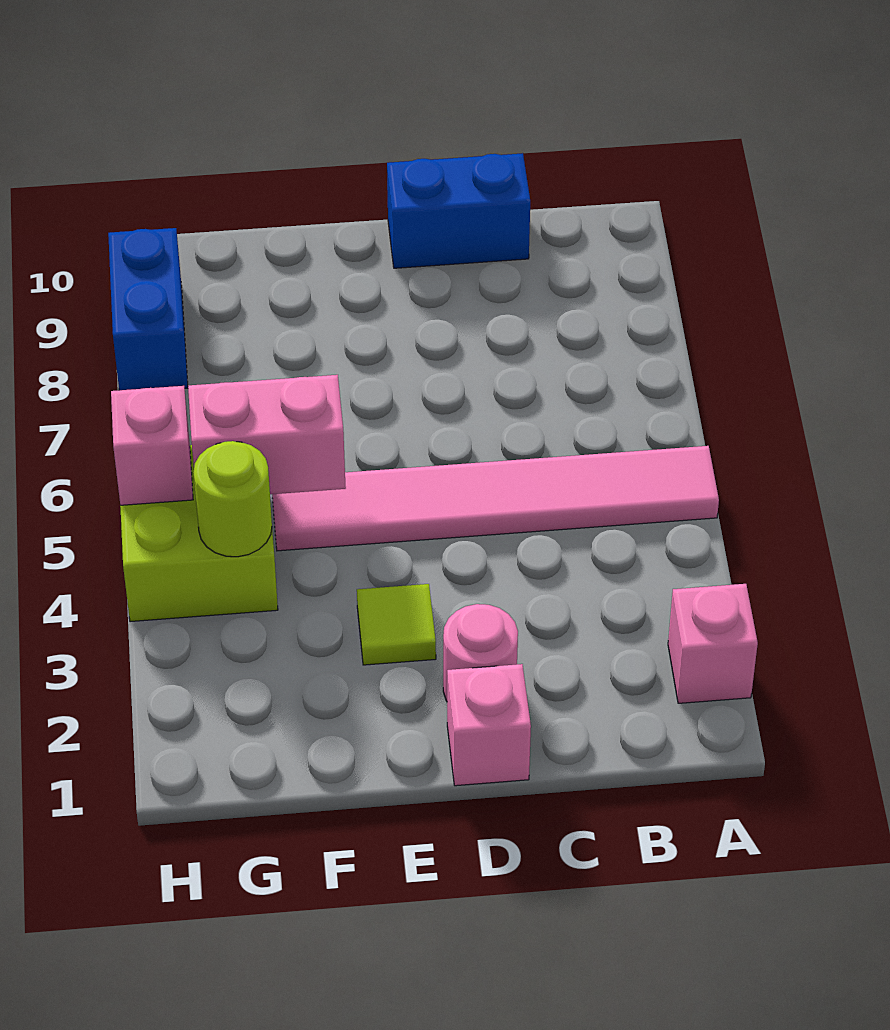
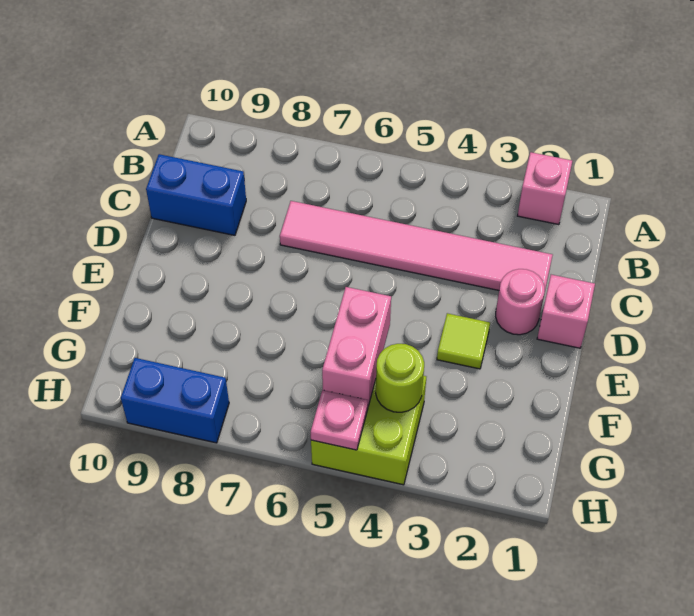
pink tile A5:F5 level 1 -> pink tile C2:C7 level 1
blue brick C10:D10 level 1 -> blue brick C9:C10 level 1
pink brick H5 level 2 -> pink plate H5 level 2

